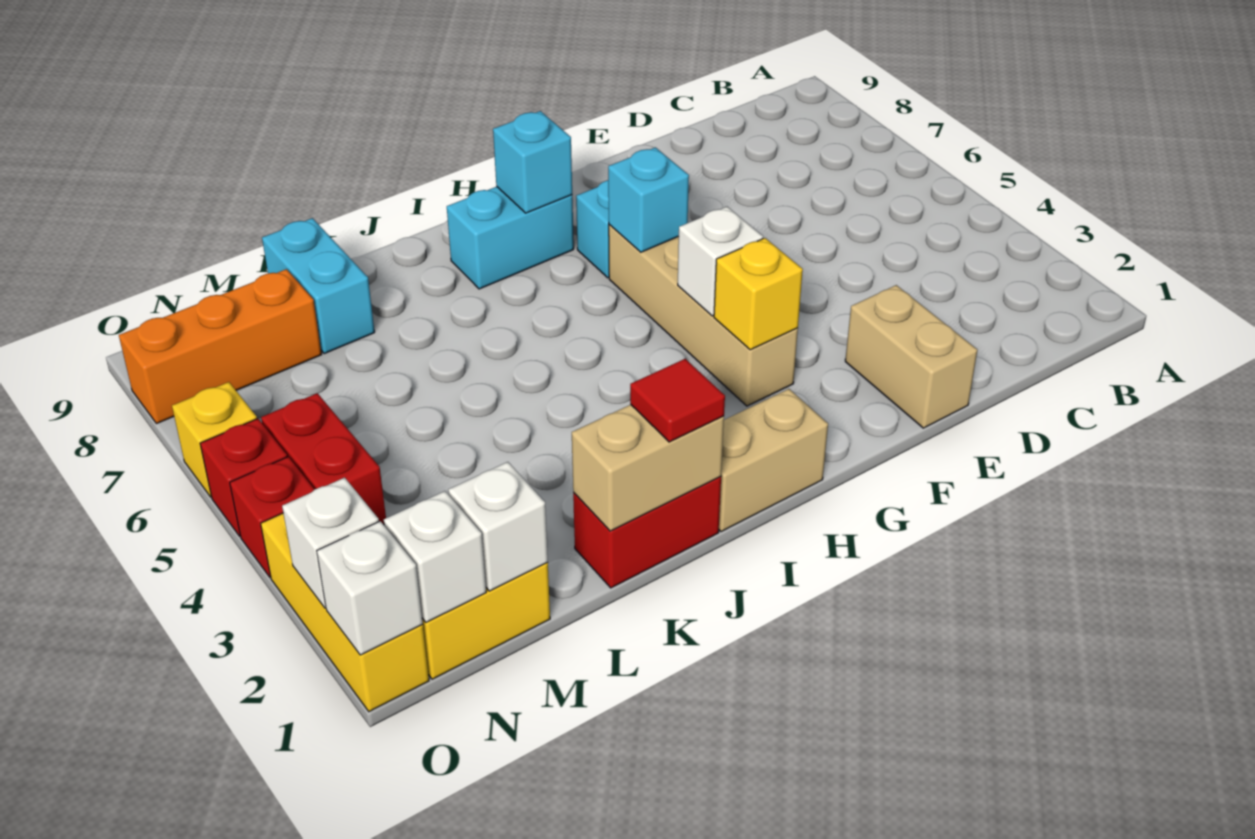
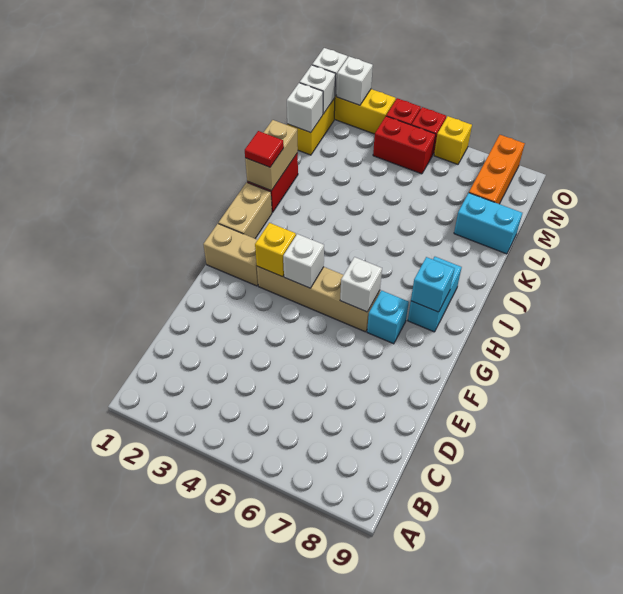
tan brick E1:E2 level 1 -> tan brick G1:G2 level 1
cyan brick G6 level 2 -> white brick G6 level 2

